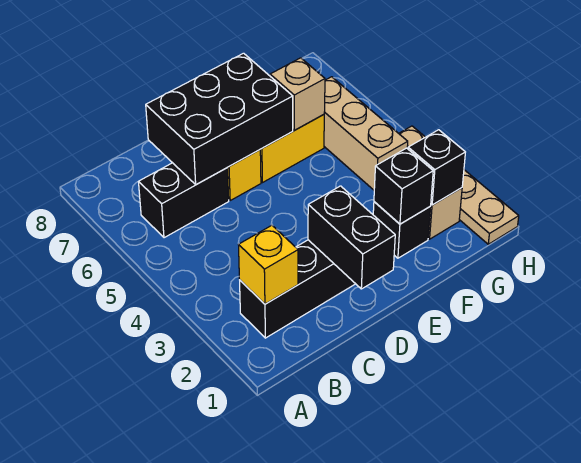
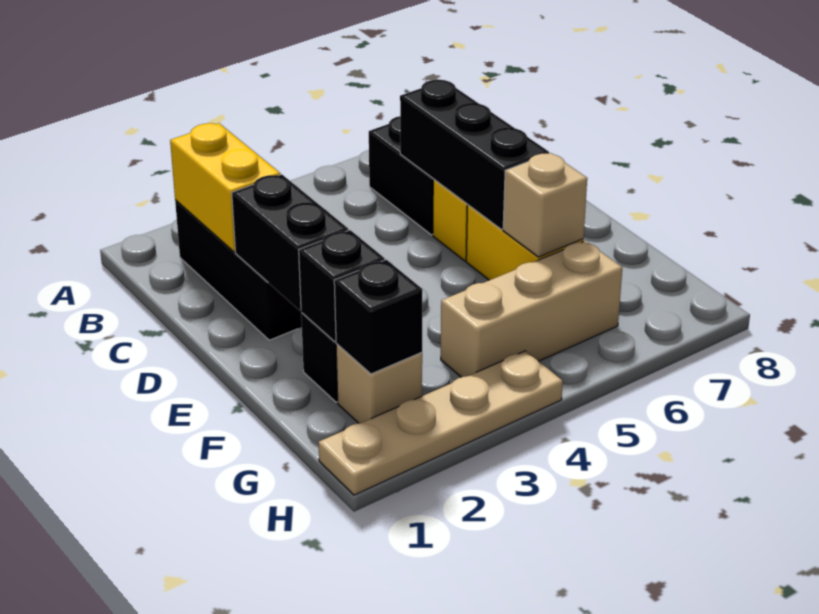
yellow brick B2 level 2 -> yellow brick B2:C2 level 2
black brick C6:E7 level 2 -> black brick C6:E6 level 2
black brick D1:D2 level 2 -> black brick D2:E2 level 2

